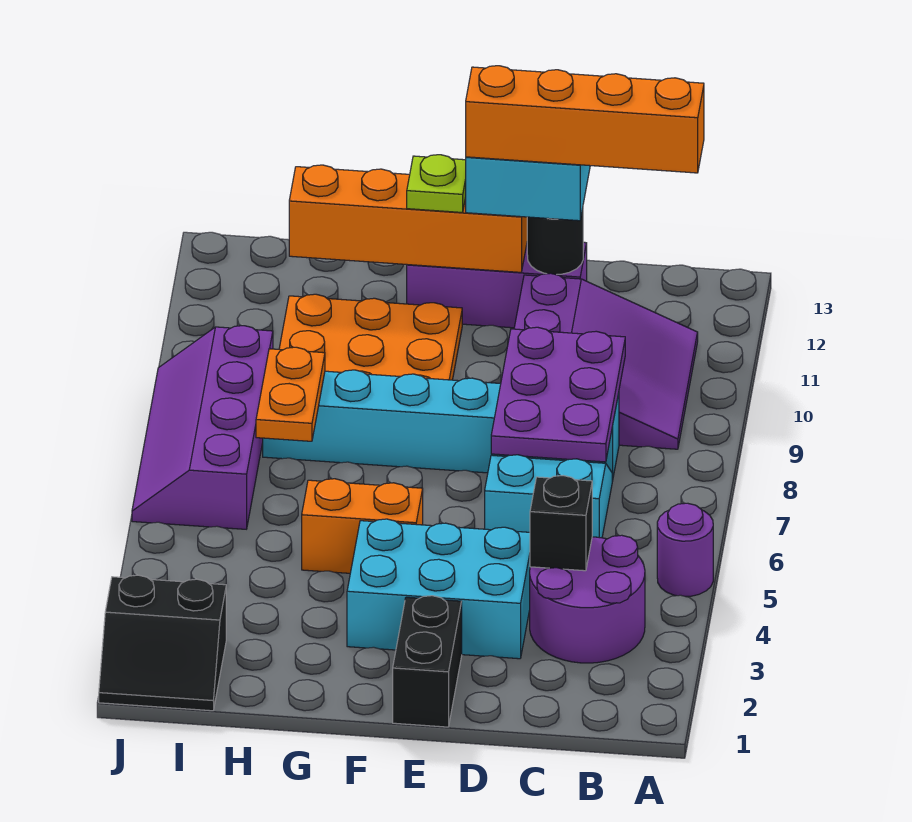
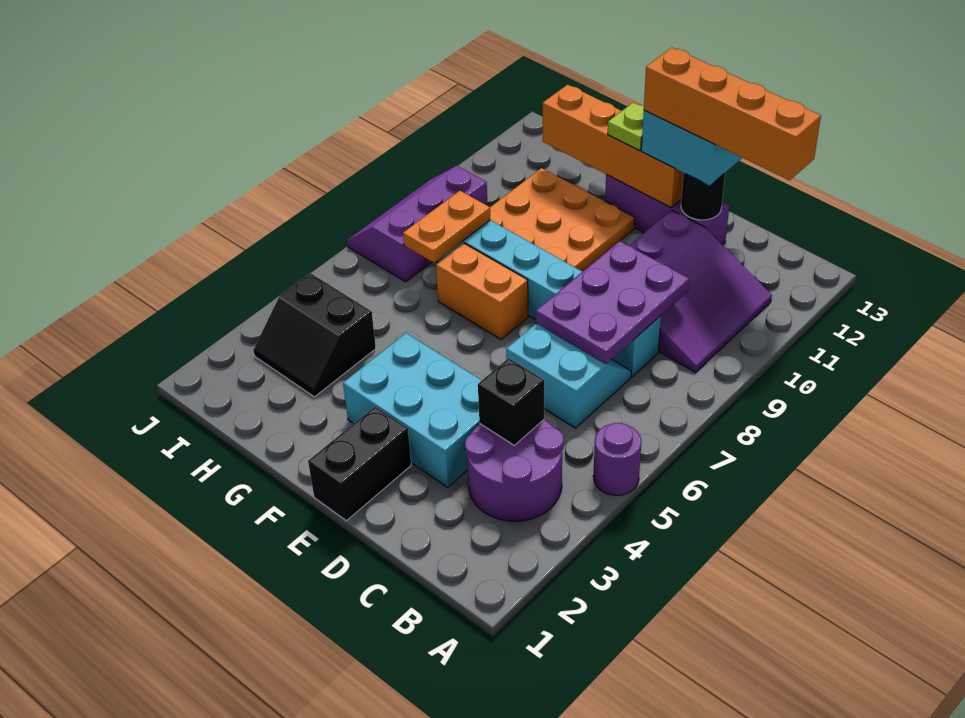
orange brick F5:G5 level 1 -> orange brick F7:G7 level 1
black slope I1:J2 level 1 top 2 -> black slope H3:I4 level 1 top 4
purple slope I6:J9 level 1 top I -> purple slope I7:J9 level 1 top I

